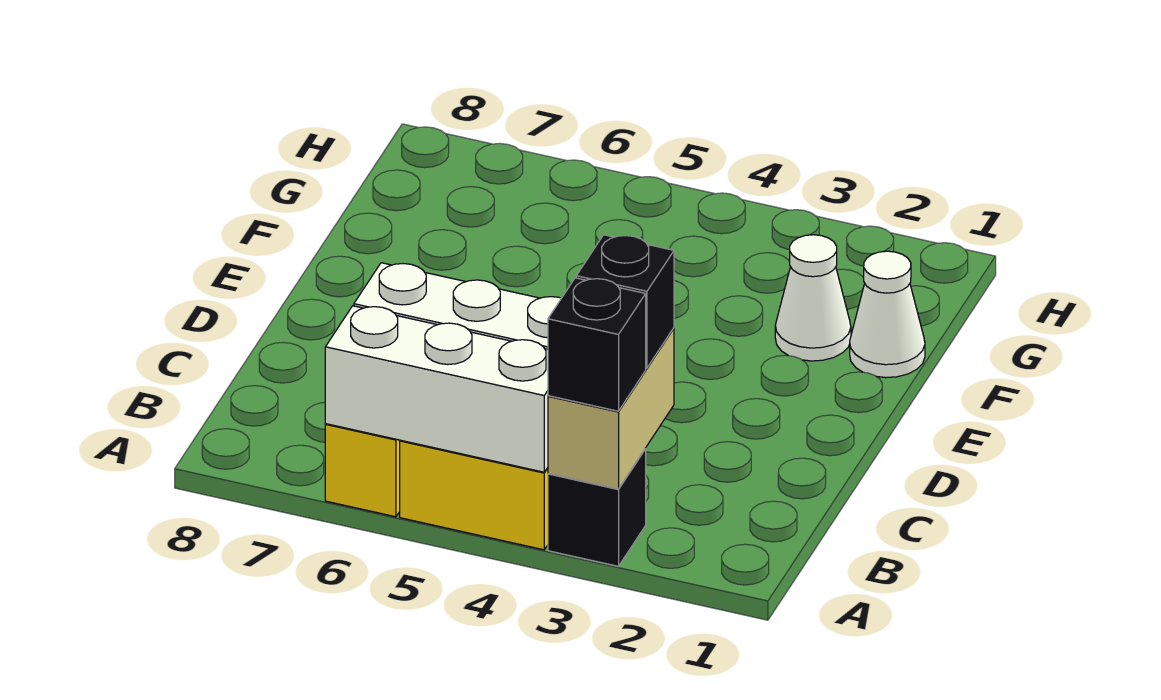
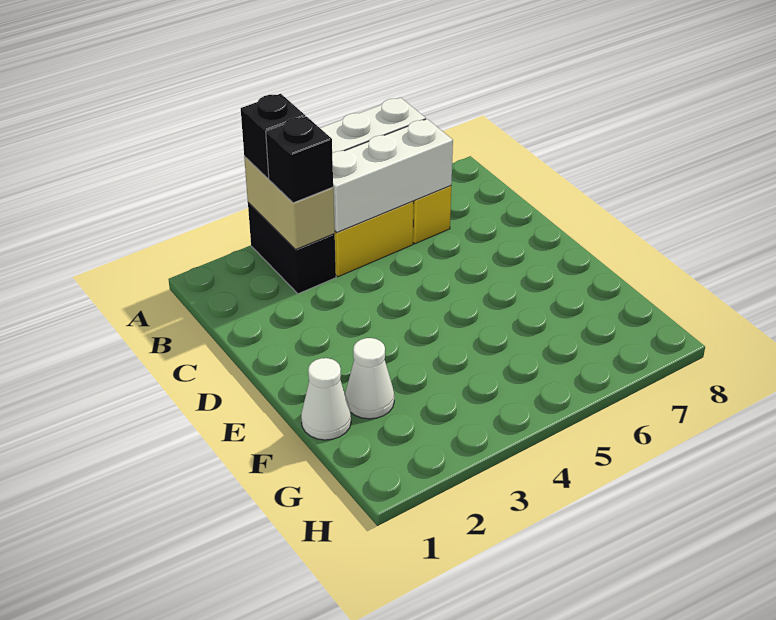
black brick A3 level 1 -> black brick A3:B3 level 1

